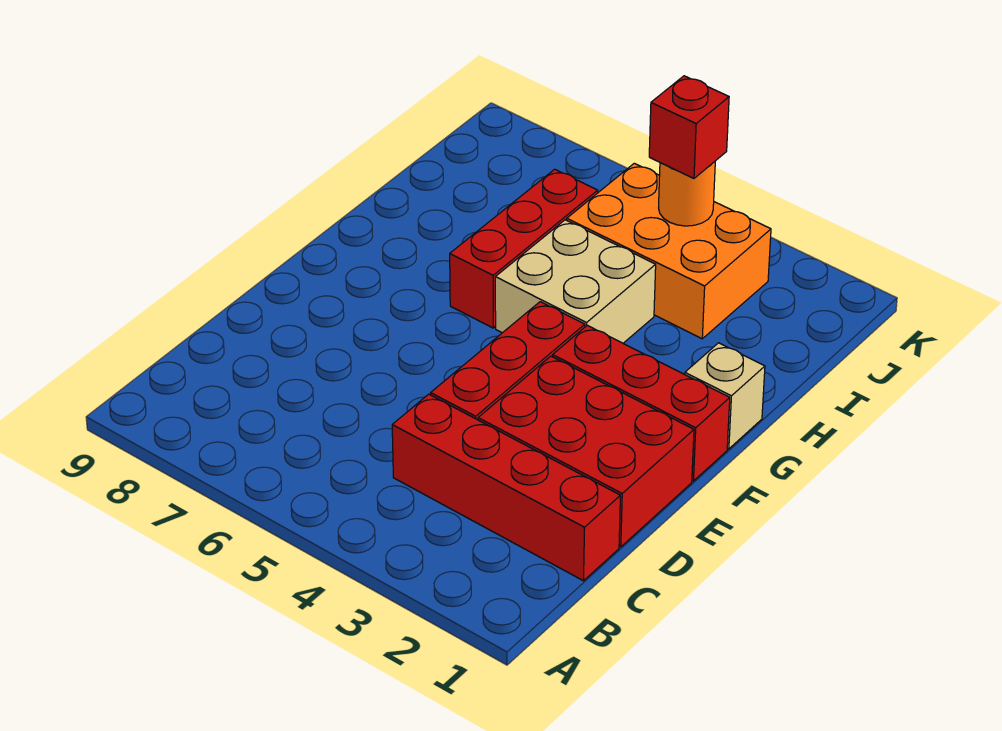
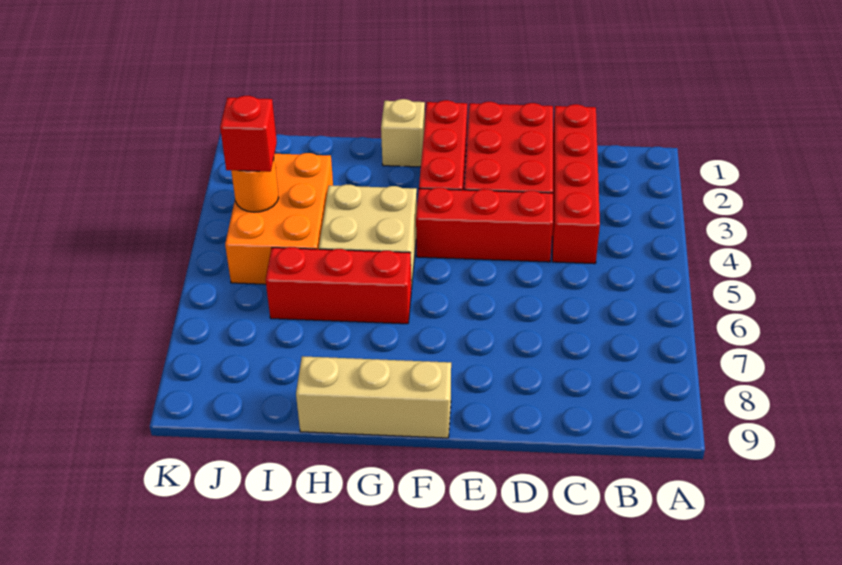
none -> tan brick F9:H9 level 1

